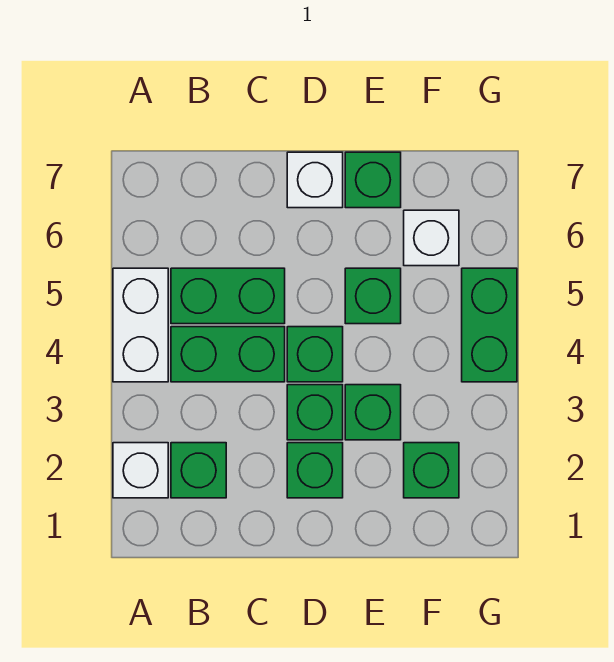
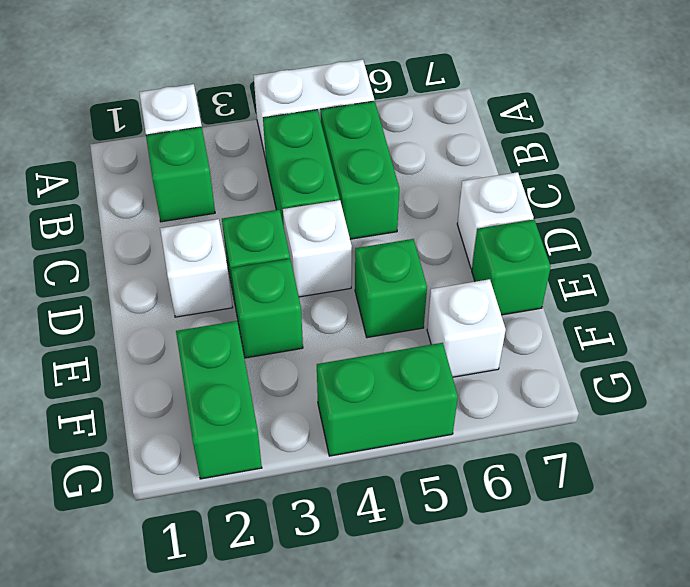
green brick D2 level 1 -> white brick D2 level 1
green brick D4 level 1 -> white brick D4 level 1
green brick F2 level 1 -> green brick F2:G2 level 1

